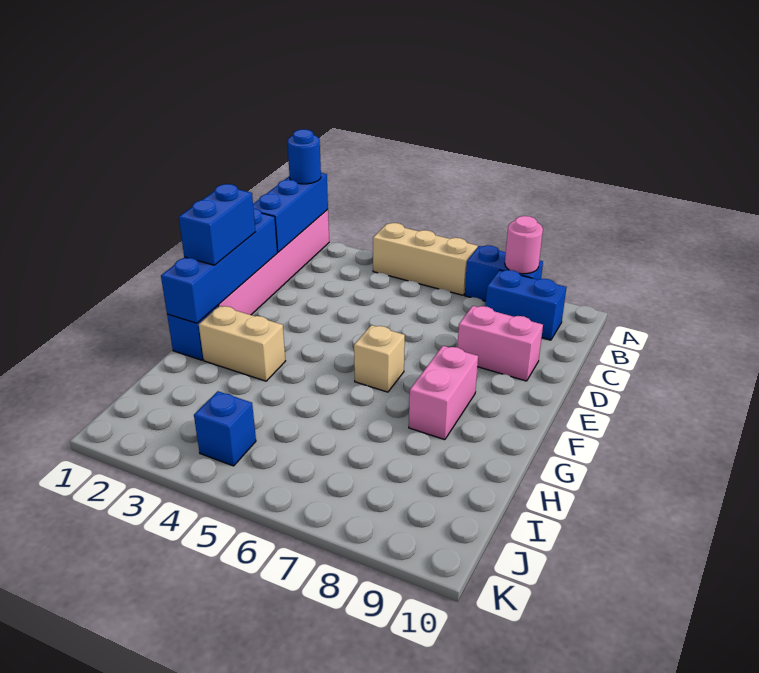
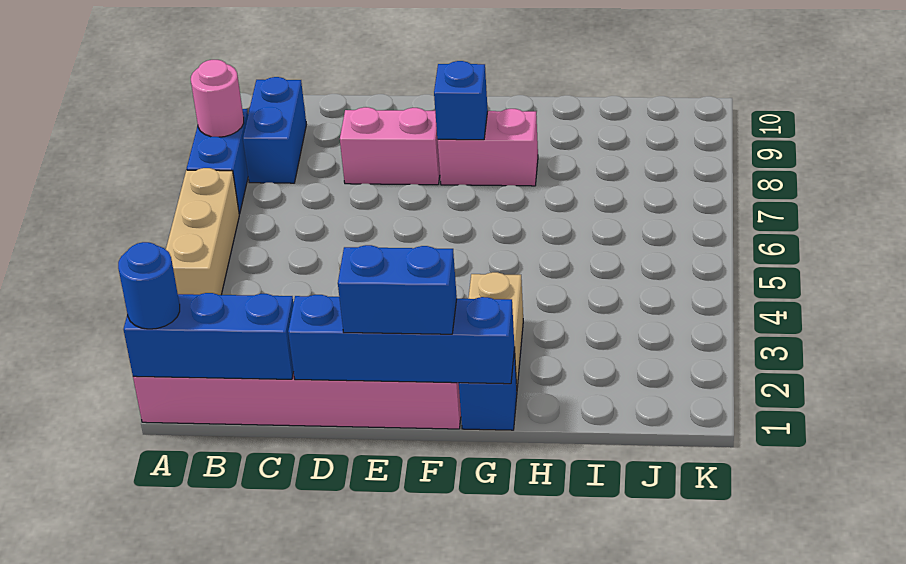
pink brick D8:D9 level 1 -> pink brick D8:E8 level 1
tan brick F6 level 1 -> none
blue brick J4 level 1 -> blue brick F8 level 2

